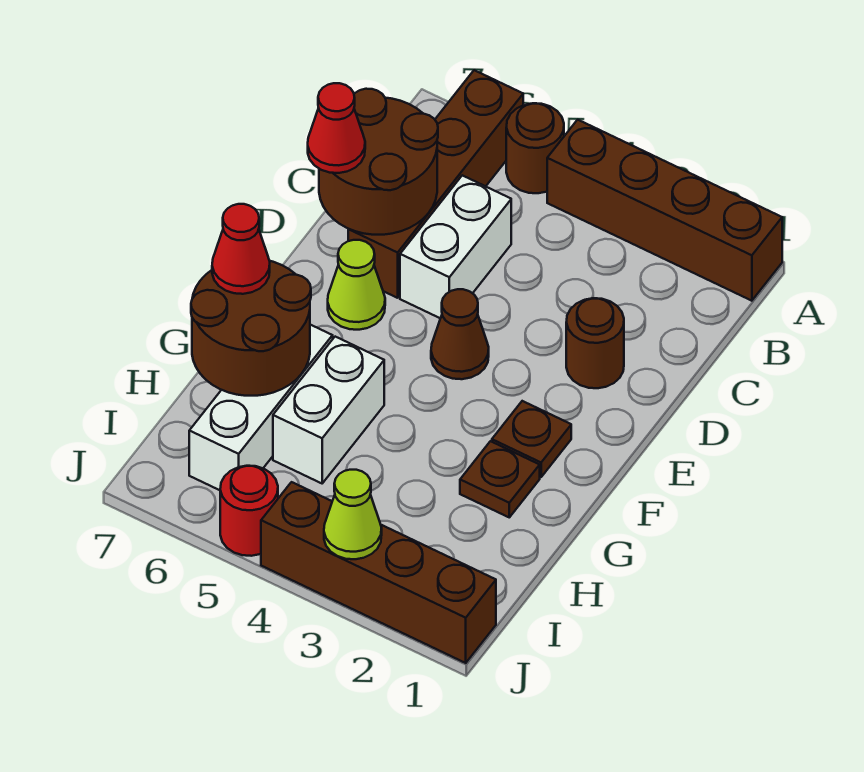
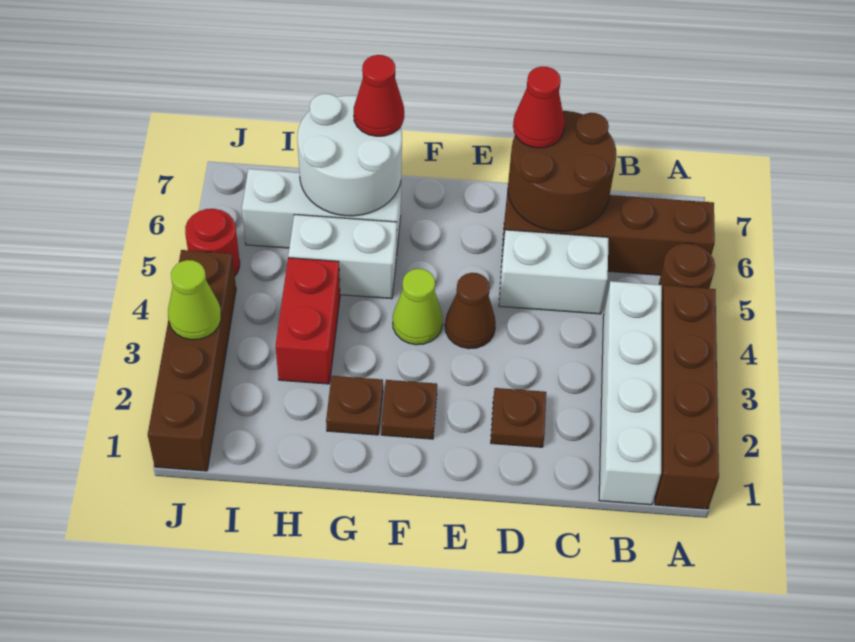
none -> white brick B1:B4 level 1
brown round brick D2 level 1 -> brown plate D2 level 1
lime cone E6 level 1 -> lime cone F4 level 1
brown round brick G6:H7 level 2 -> white round brick G6:H7 level 2
none -> red brick H3:H4 level 1

